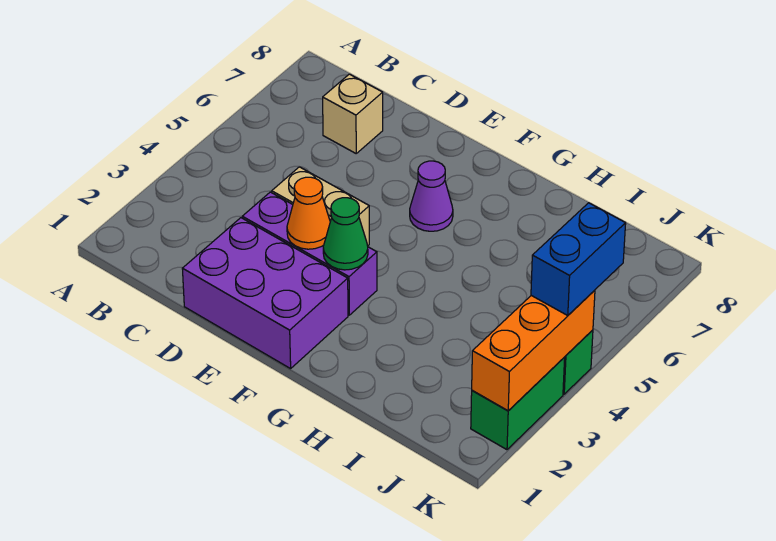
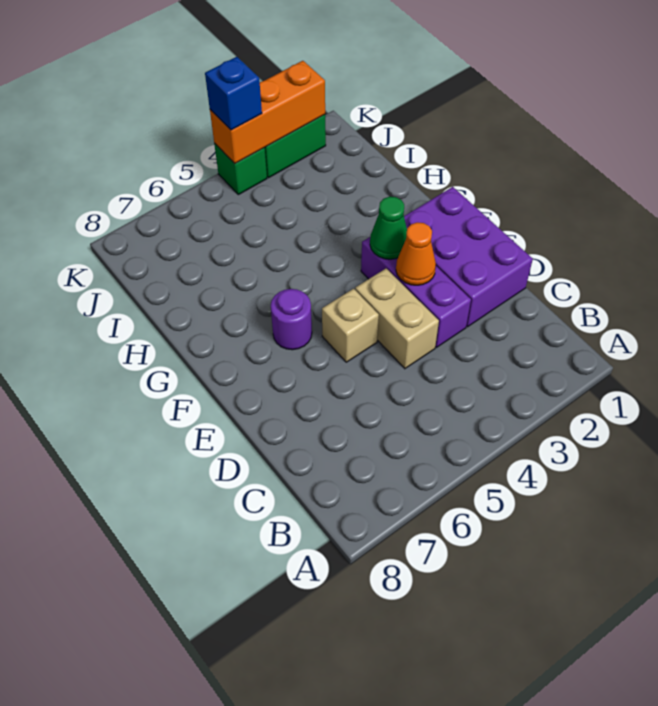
tan brick C7 level 1 -> tan brick E5 level 1
purple cone F6 level 1 -> purple round brick F6 level 1
blue brick K4:K5 level 3 -> blue brick K4 level 3

